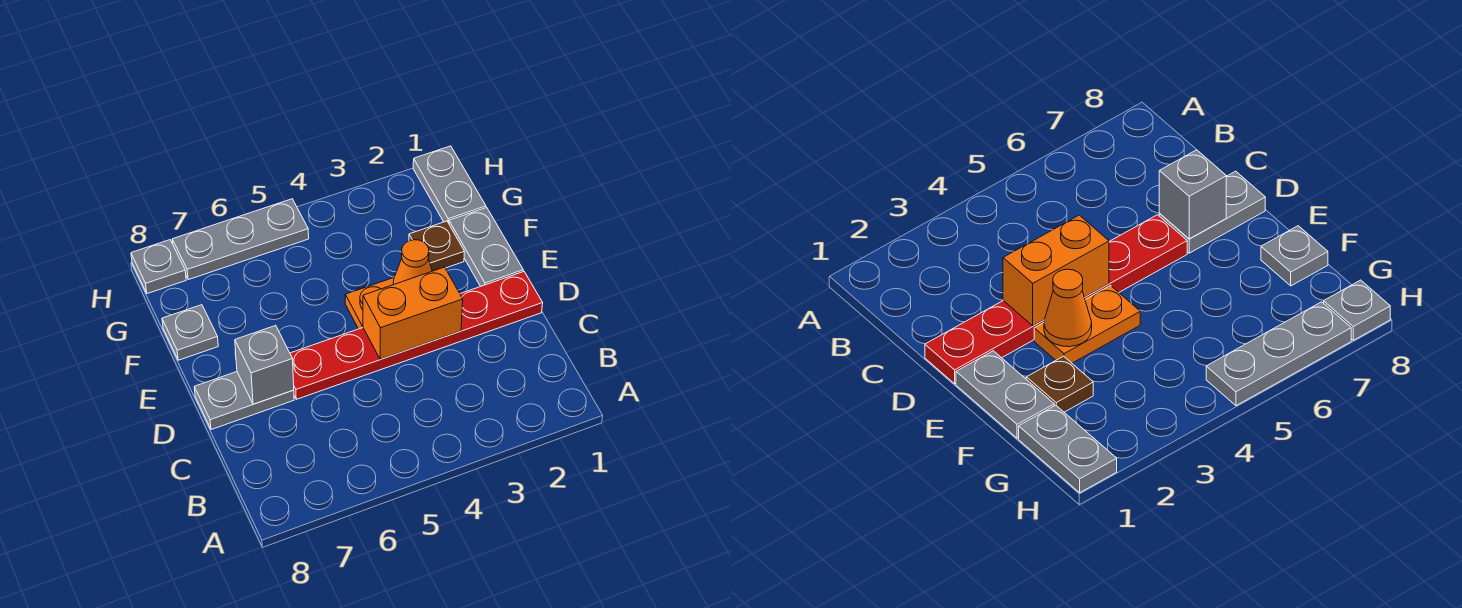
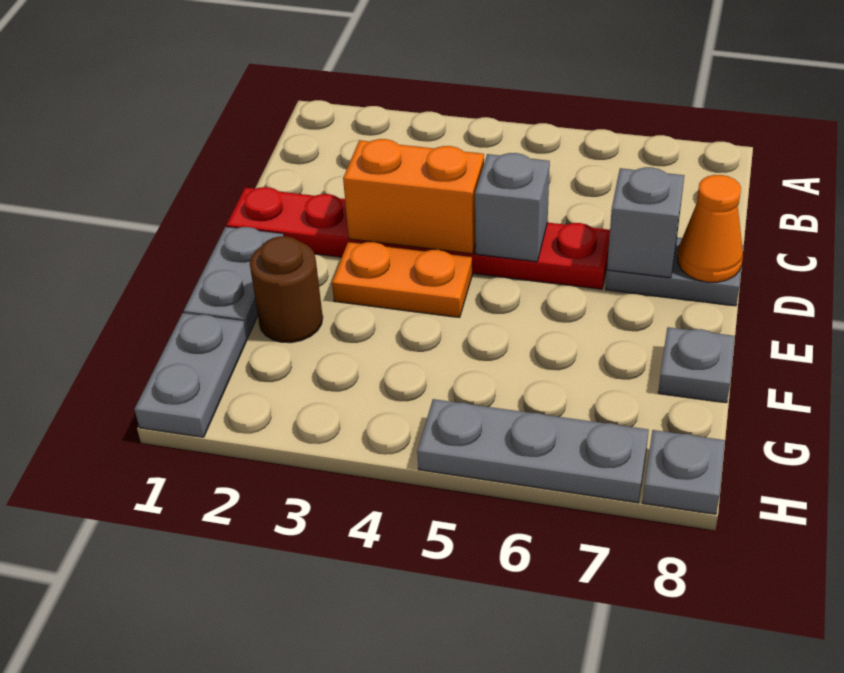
none -> grey brick D5 level 2
orange cone E3 level 2 -> orange cone D8 level 2
brown plate F2 level 1 -> brown round brick F2 level 1

